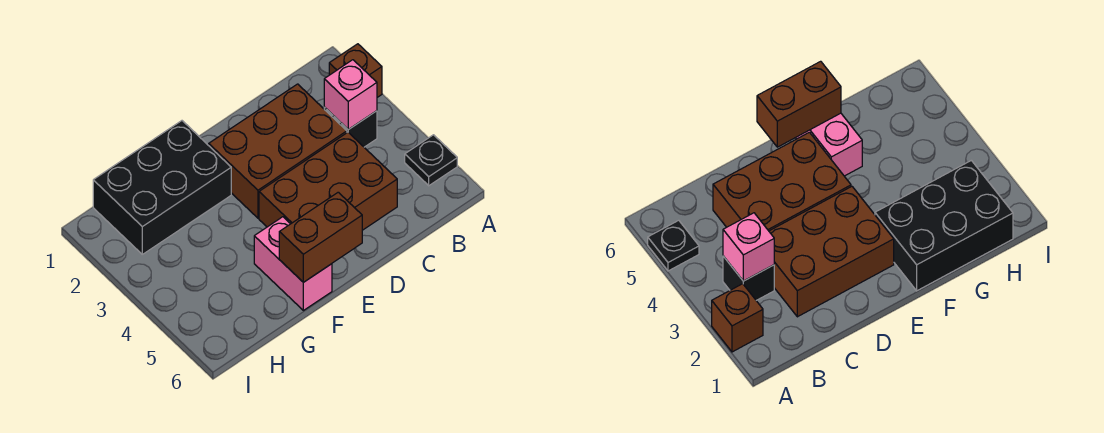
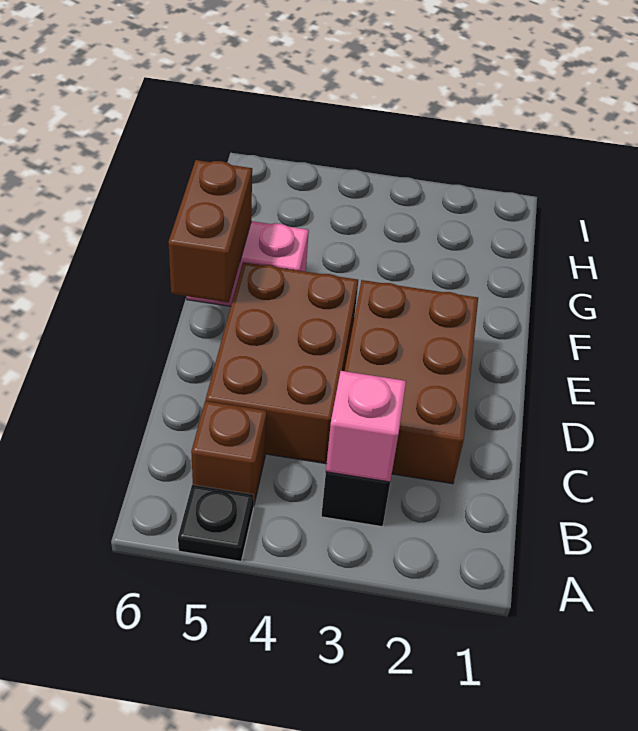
brown brick A2 level 1 -> brown brick B5 level 1
black brick F1:H2 level 1 -> none

